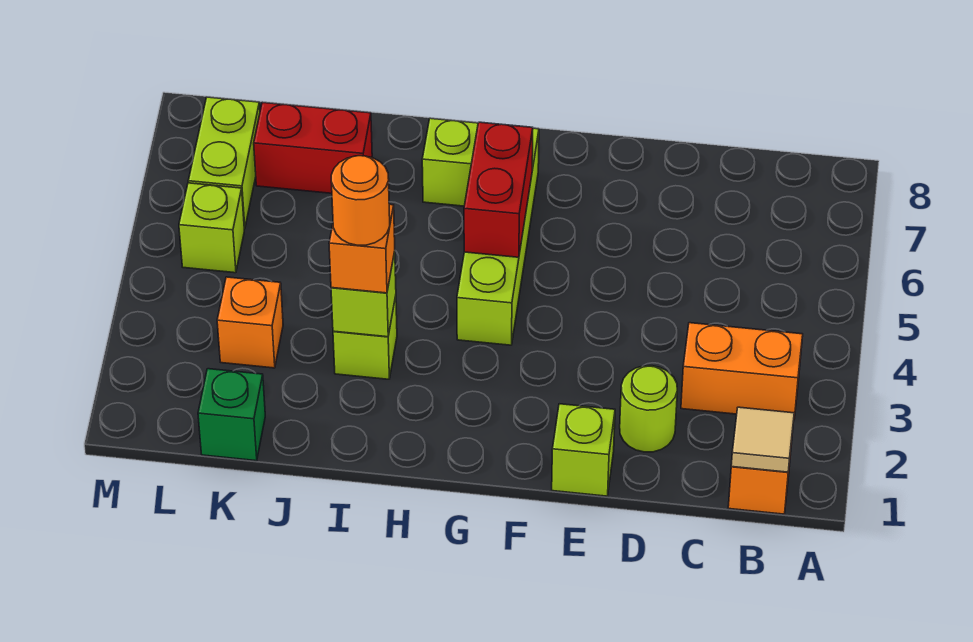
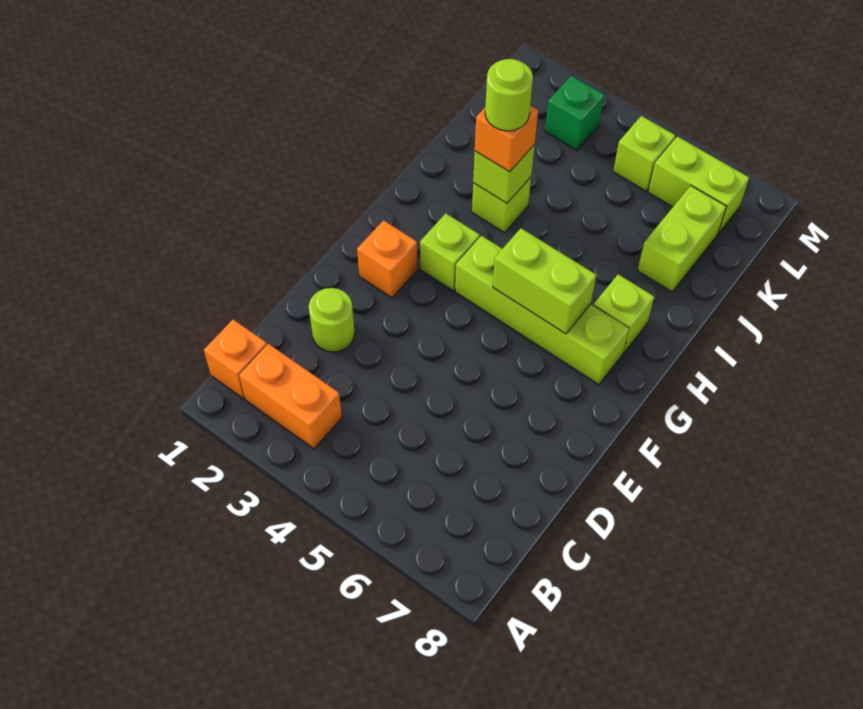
tan tile B1 level 2 -> none
orange brick B3:C3 level 1 -> orange brick B2:B3 level 1
lime brick E1 level 1 -> lime brick G3 level 1
red brick G5:G6 level 2 -> lime brick G5:G6 level 2
orange round brick I3 level 4 -> lime round brick I3 level 4
red brick J7:K7 level 1 -> lime brick J7:K7 level 1
green brick K1 level 1 -> green brick L3 level 1
orange brick K3 level 1 -> orange brick F2 level 1

